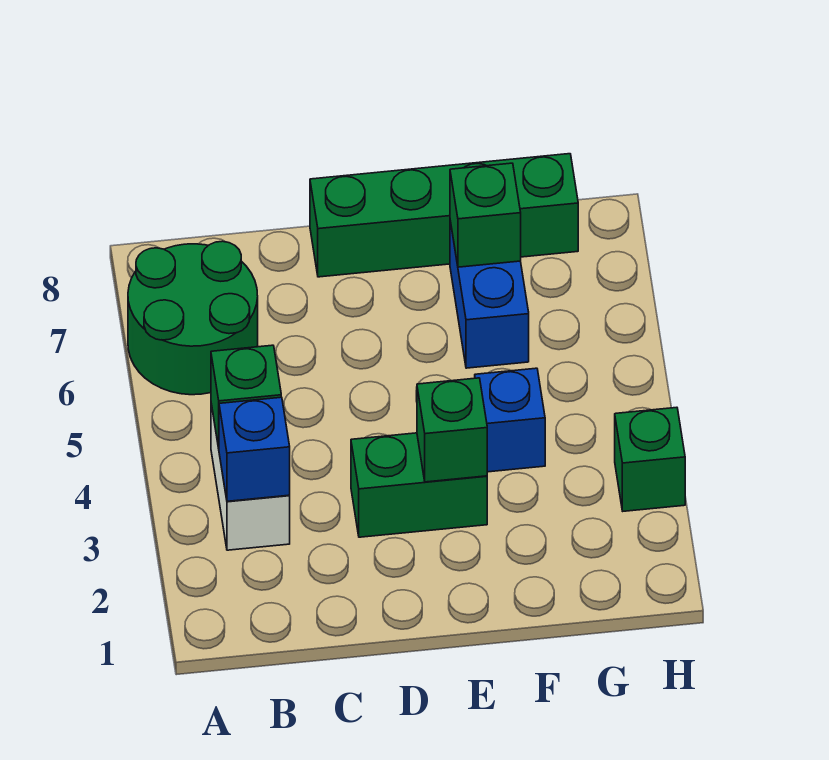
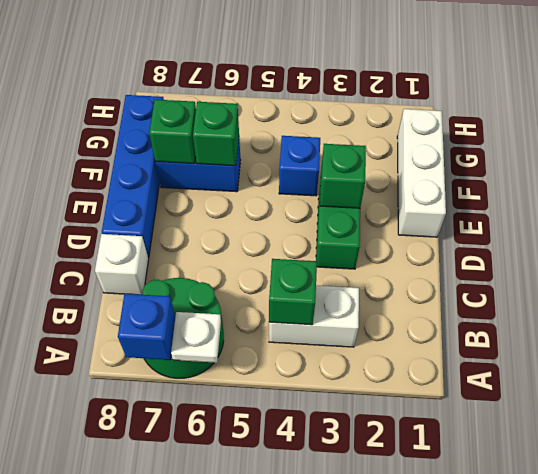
none -> white plate A6 level 2
blue brick B3 level 2 -> blue brick A7 level 2
none -> white brick C8 level 1
green brick D8:G8 level 1 -> blue brick D8:G8 level 1
none -> white brick E1:G1 level 1
green brick H3 level 1 -> green brick F6 level 2

